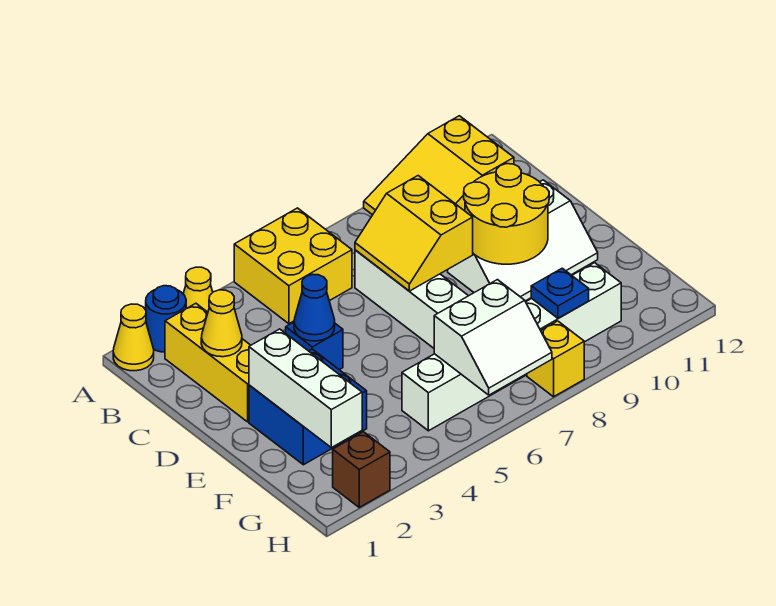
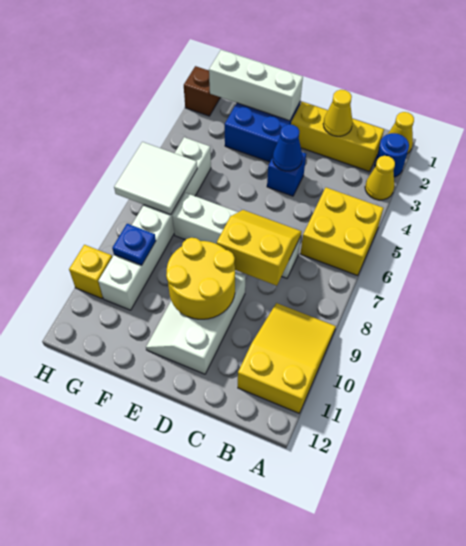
white slope G6:H7 level 2 top G -> white tile G6:H7 level 2
yellow brick H8 level 1 -> yellow brick H10 level 1

